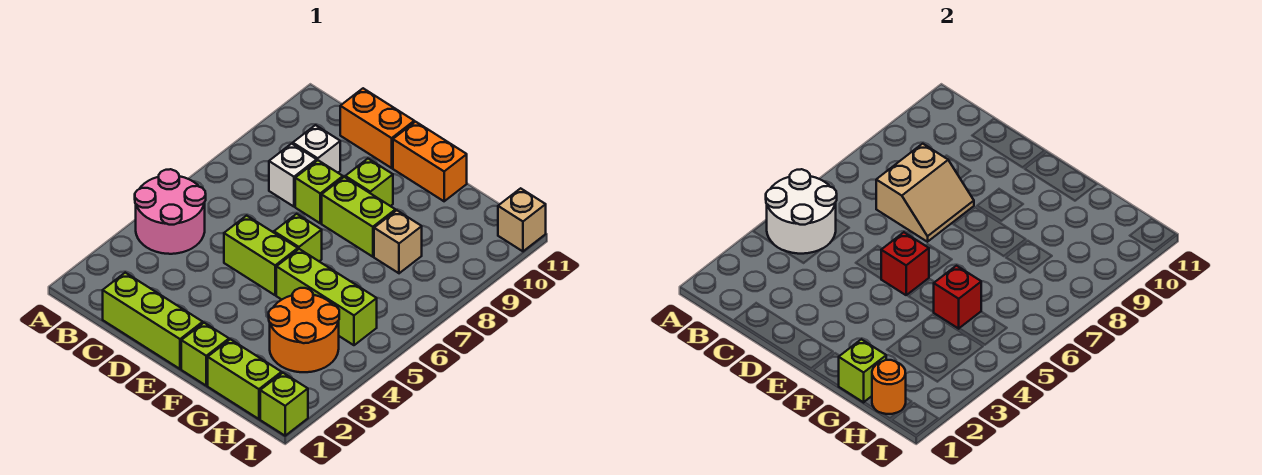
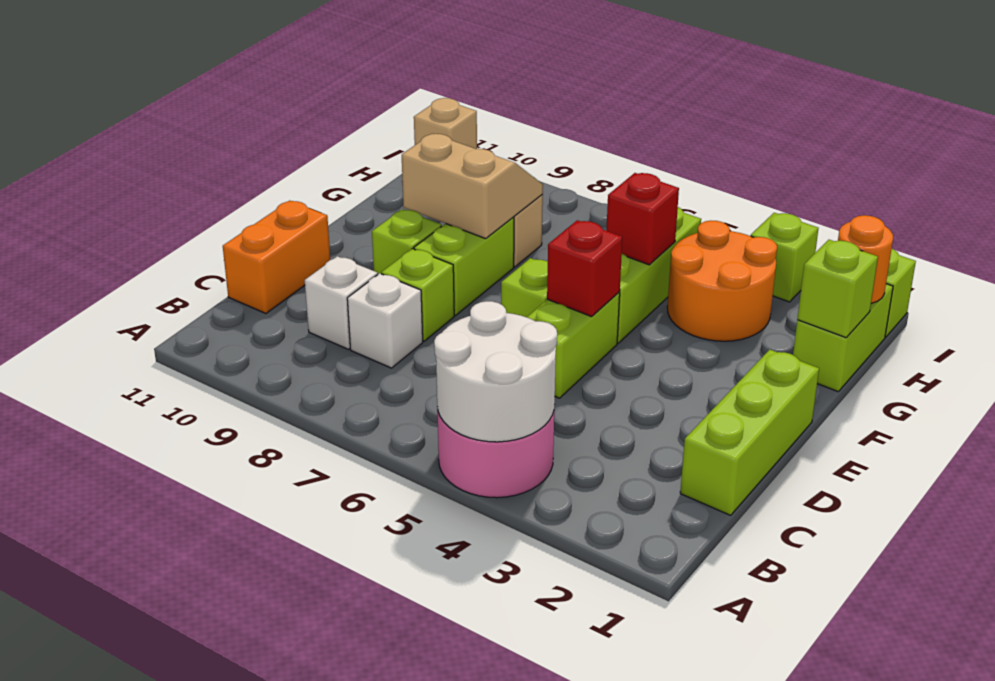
tan slope C7:D8 level 2 top C -> tan slope F8:G9 level 2 top F
orange brick E11:F11 level 1 -> none
lime brick F1 level 1 -> lime brick I3 level 1

